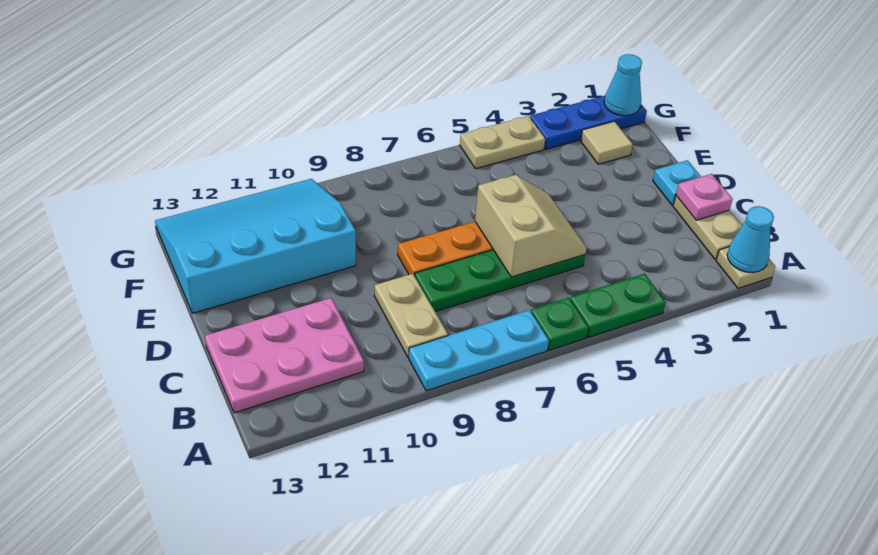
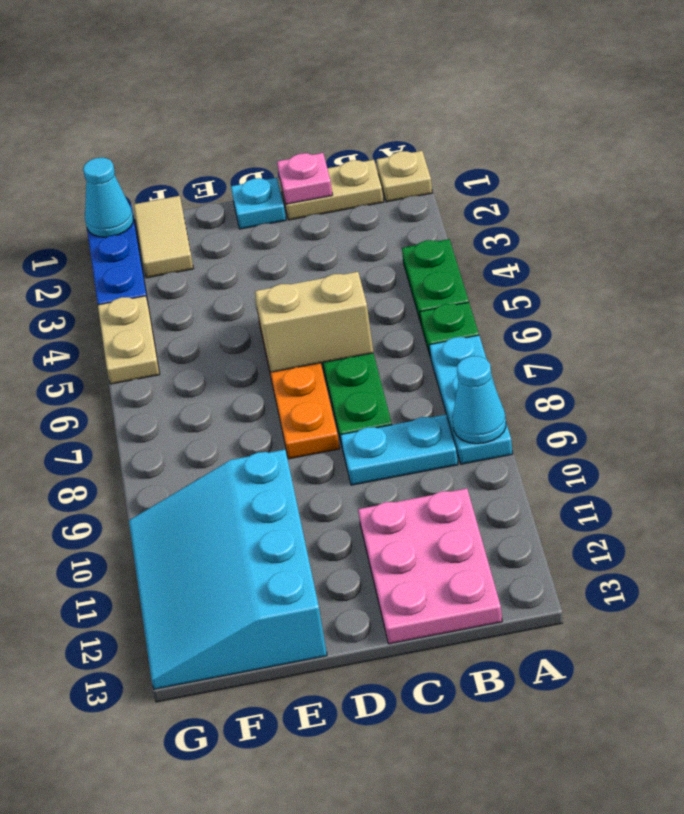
cyan cone A1 level 2 -> cyan cone A9 level 2
tan plate B9:C9 level 1 -> cyan plate B9:C9 level 1
tan tile F2 level 1 -> tan tile F1:F2 level 1

